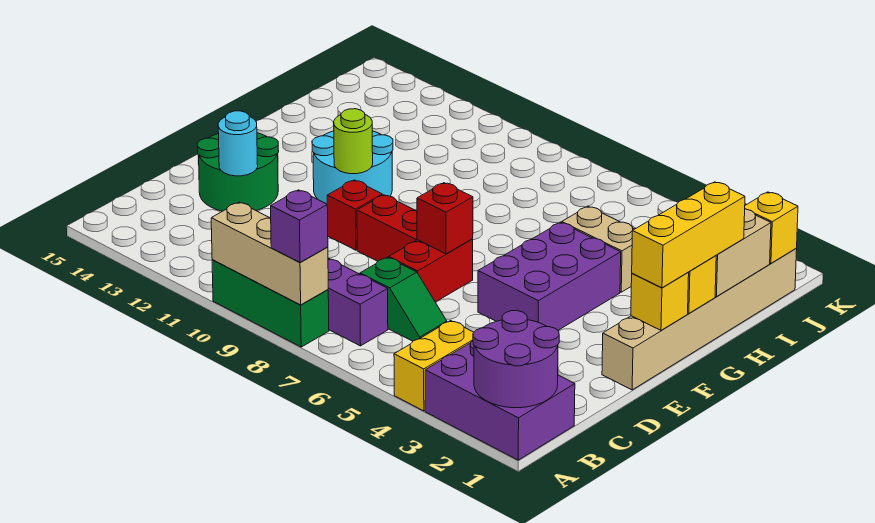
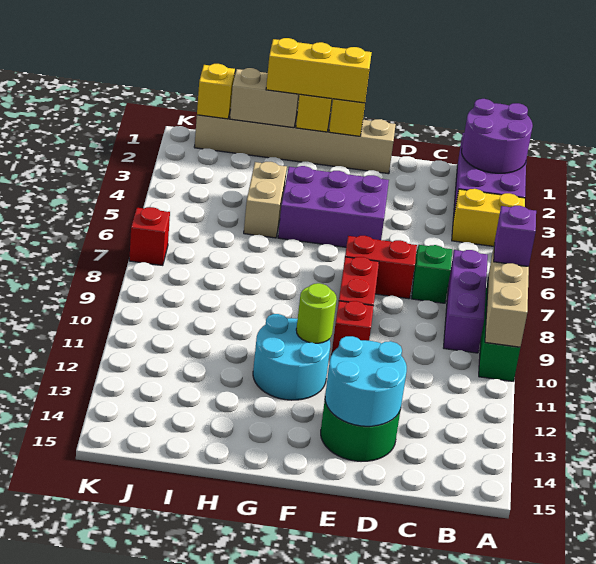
cyan round brick D13 level 2 -> cyan round brick D13:E14 level 2
red brick E7 level 2 -> red brick K7 level 1

